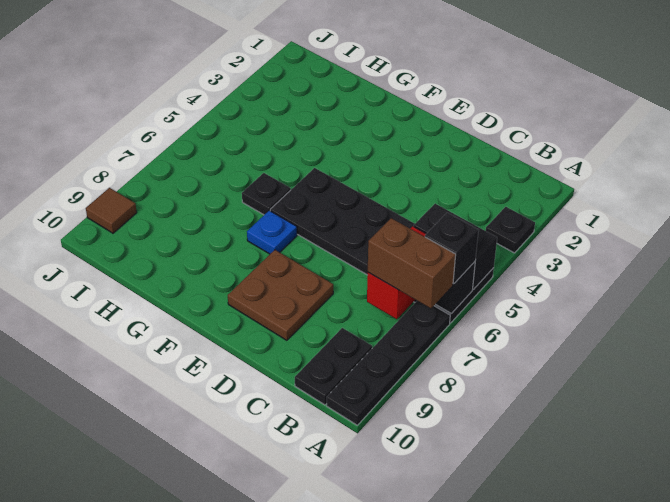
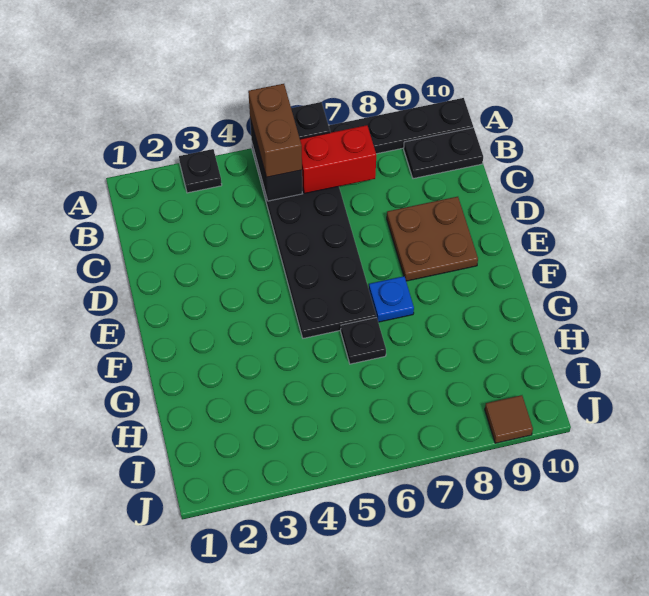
black brick A6 level 3 -> none
brown brick A7:B7 level 3 -> brown brick A5:B5 level 3

